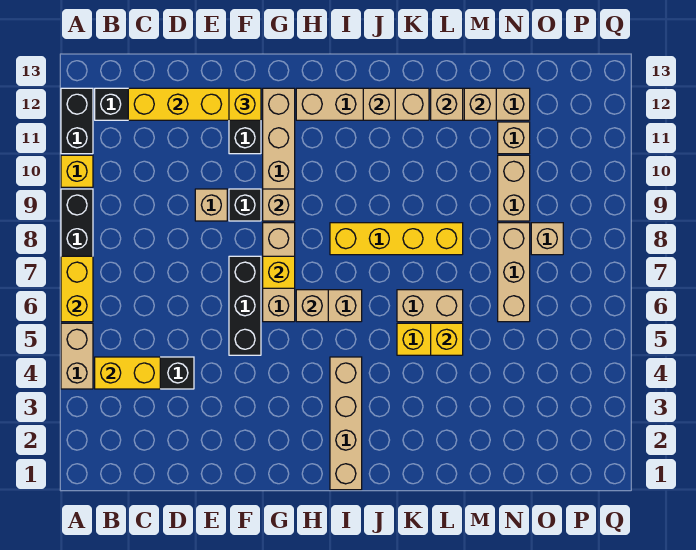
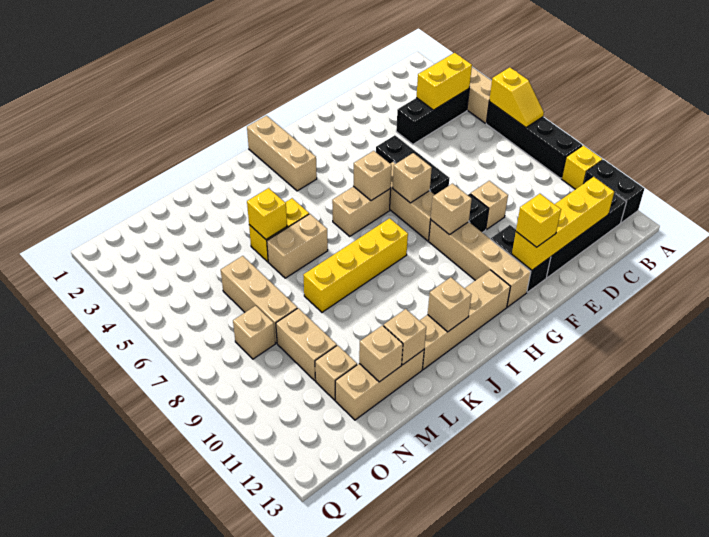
yellow brick A6:A7 level 2 -> yellow slope A6:A7 level 2 top 6
yellow brick G7 level 2 -> tan brick G7 level 2
tan brick I1:I4 level 1 -> tan brick I1:I3 level 1

